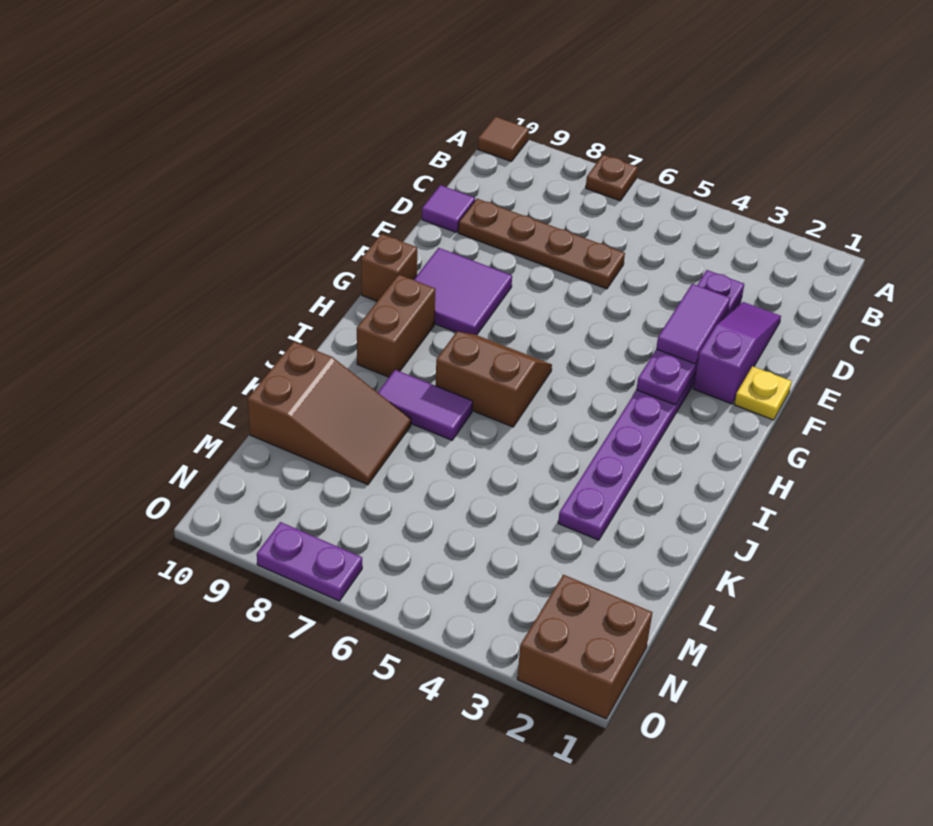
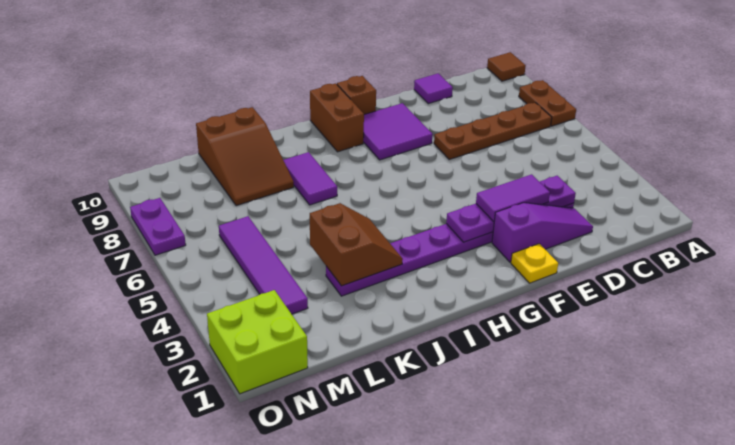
brown plate A7 level 1 -> brown plate A7:A8 level 1
brown plate D6:D9 level 1 -> brown plate B7:E7 level 1
brown slope H6:I7 level 1 top I -> brown slope J3:K4 level 2 top K
brown brick H9:I9 level 1 -> brown brick H9:H10 level 1
none -> purple tile M3:M6 level 1
brown brick N1:O2 level 1 -> lime brick N1:O2 level 1

